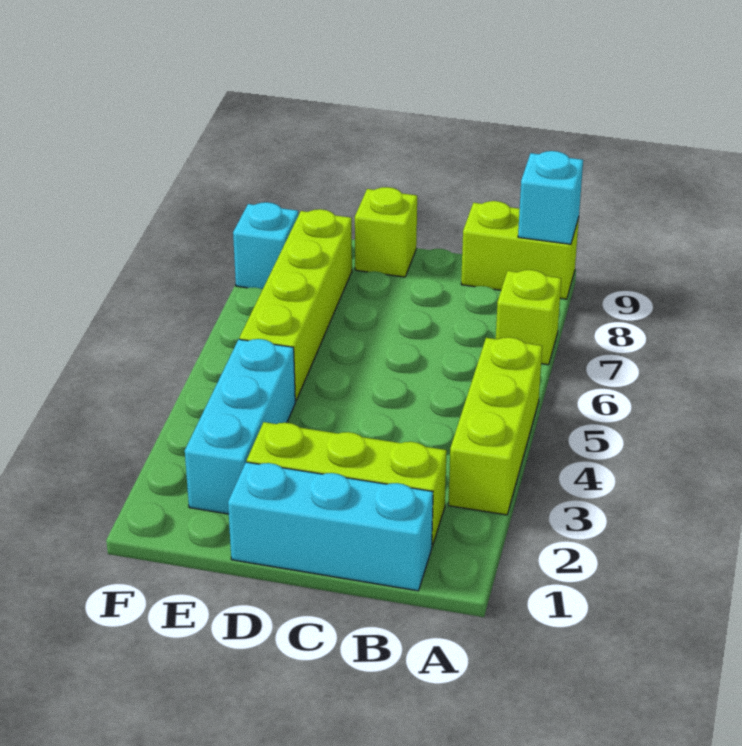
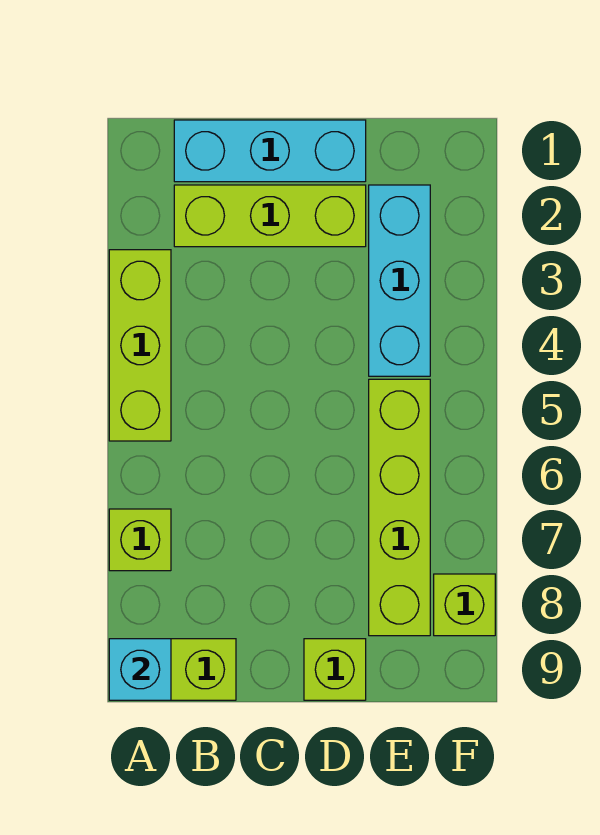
cyan brick F8 level 1 -> lime brick F8 level 1

